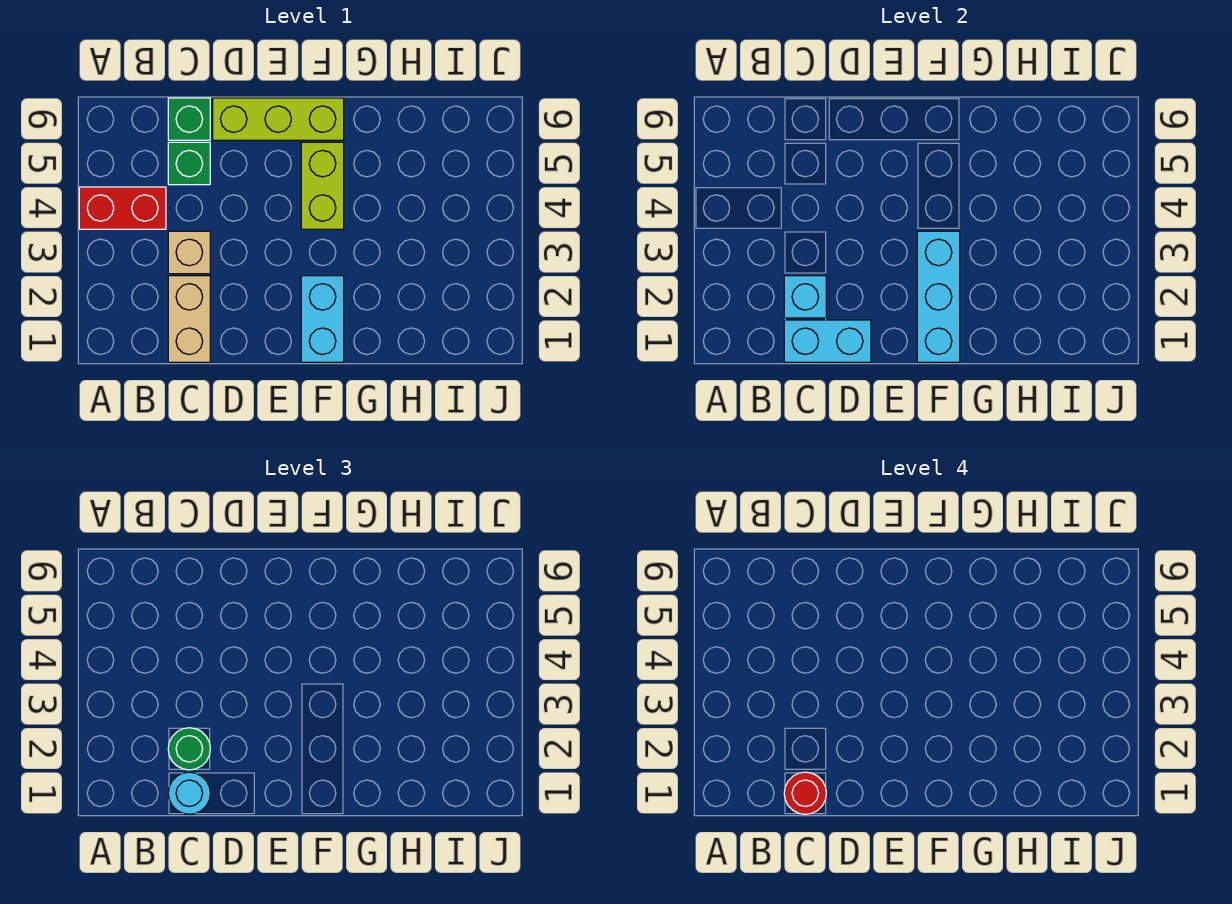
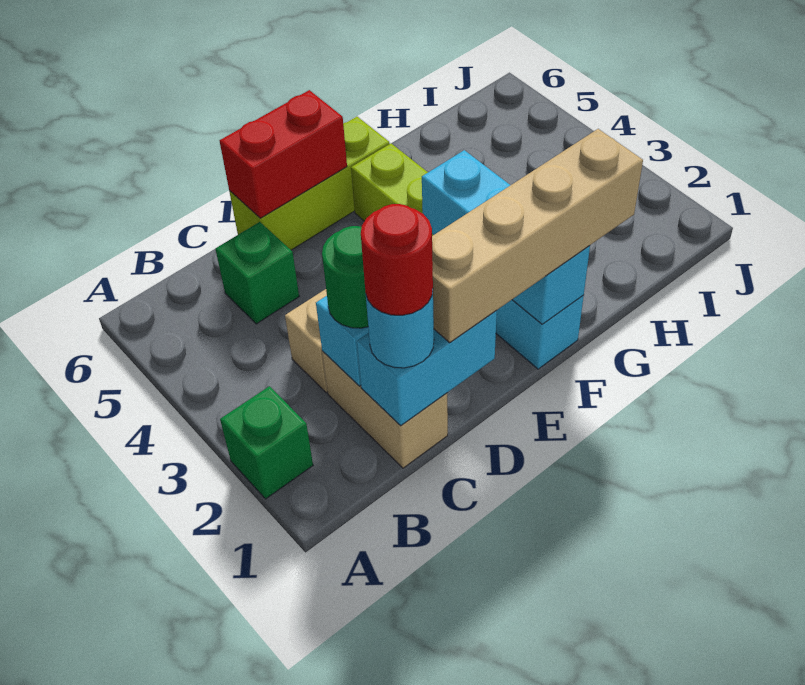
red brick A4:B4 level 1 -> red brick D6:E6 level 2
green brick C6 level 1 -> green brick A2 level 1
none -> tan brick D1:G1 level 3

